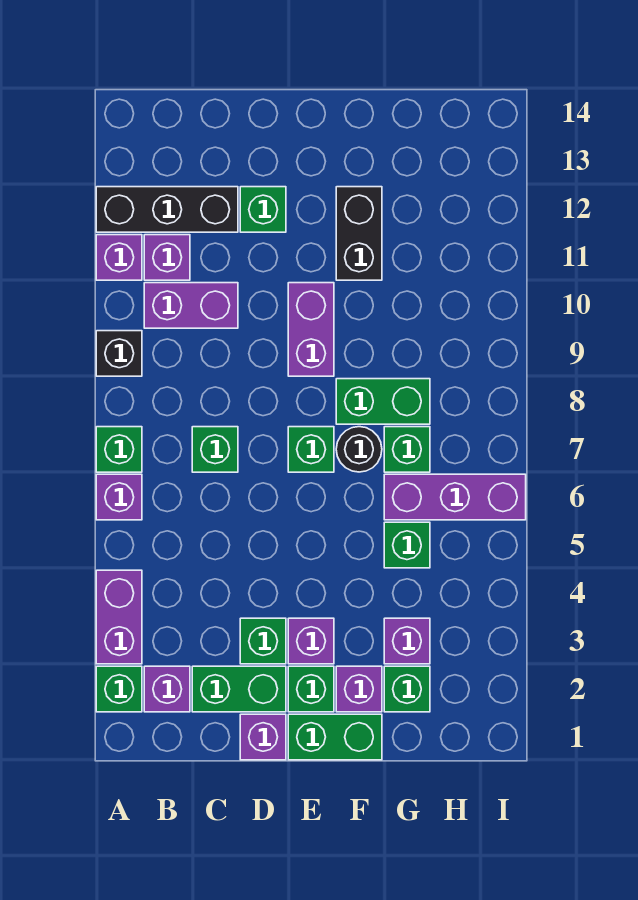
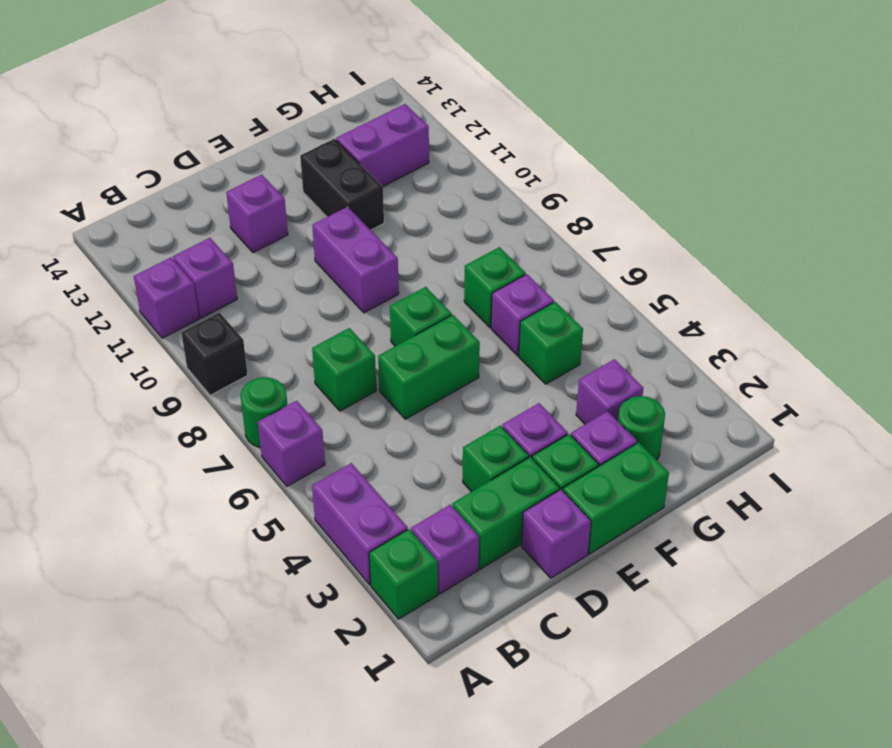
green brick A7 level 1 -> green round brick A7 level 1
black brick A12:C12 level 1 -> none
purple brick B10:C10 level 1 -> purple brick G12:H12 level 1
green brick D12 level 1 -> purple brick D12 level 1
black round brick F7 level 1 -> none
green brick F8:G8 level 1 -> green brick D6:E6 level 1
green brick G2 level 1 -> green round brick G2 level 1
purple brick G6:I6 level 1 -> purple brick G6 level 1

